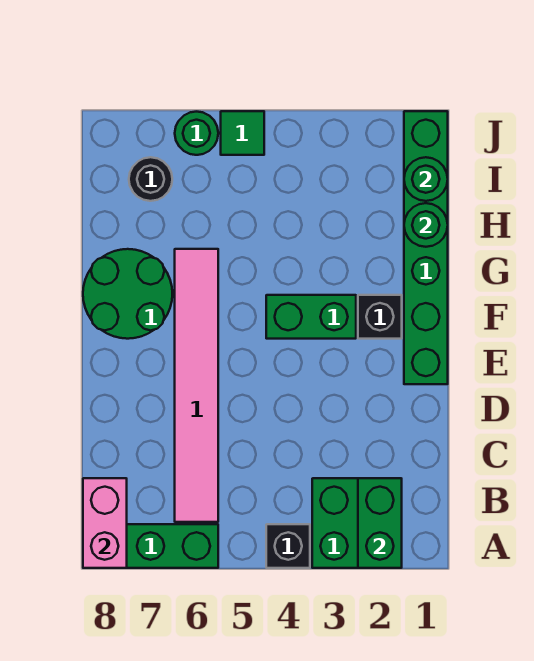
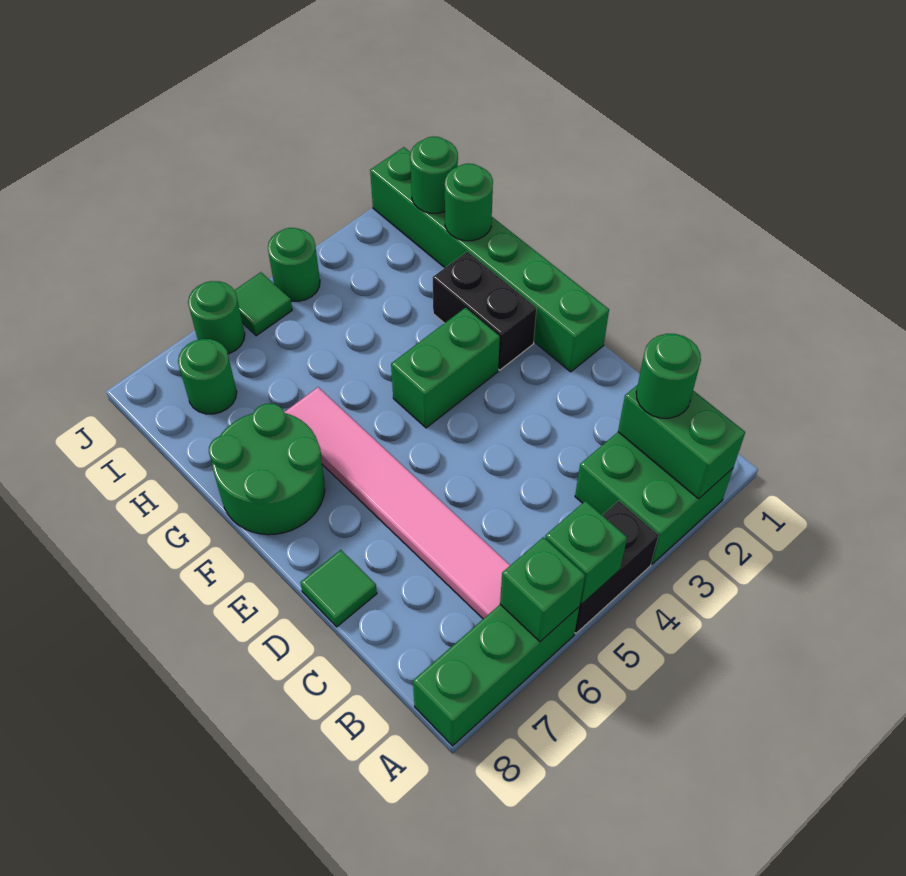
black brick A4 level 1 -> black brick A4:A5 level 1
none -> green brick A5 level 2
none -> green brick A6 level 2
pink brick A8:B8 level 2 -> none
none -> green round brick B2 level 3
none -> green tile D8 level 1
black brick F2 level 1 -> black brick F2:G2 level 1
black round brick I7 level 1 -> green round brick I7 level 1
none -> green round brick J4 level 1

